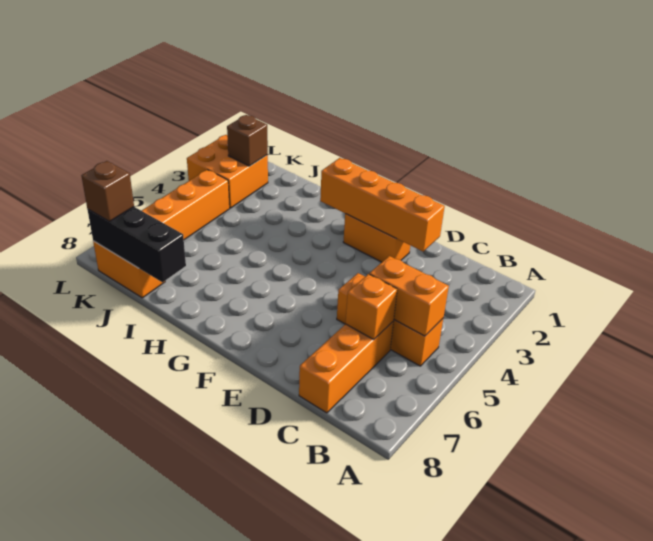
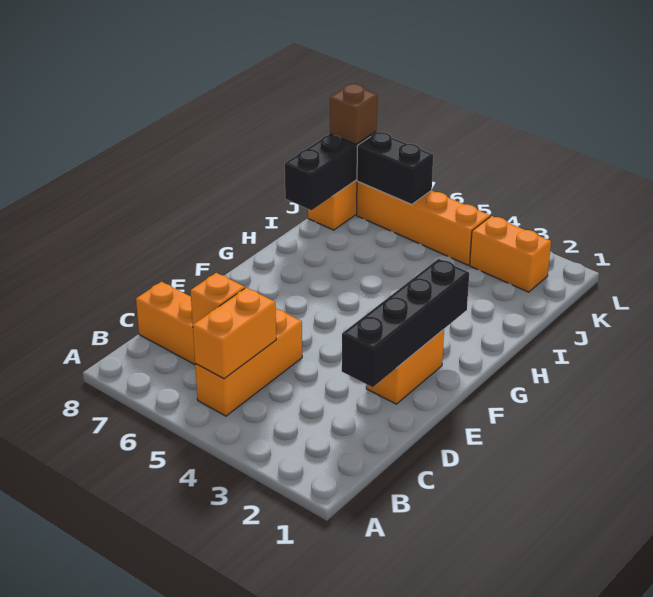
orange brick D2:G2 level 2 -> black brick D2:G2 level 2
orange brick K2:L3 level 1 -> orange brick K2:K3 level 1
brown brick K2 level 2 -> none
none -> black brick K6:K7 level 2

